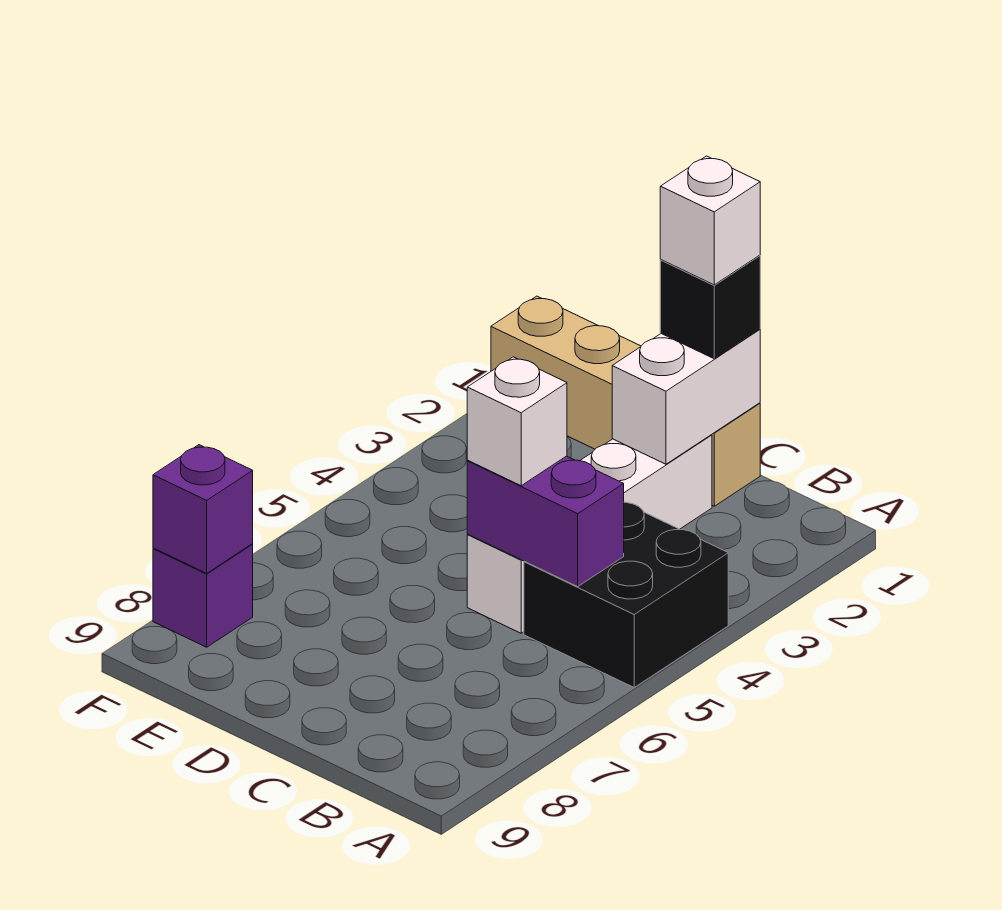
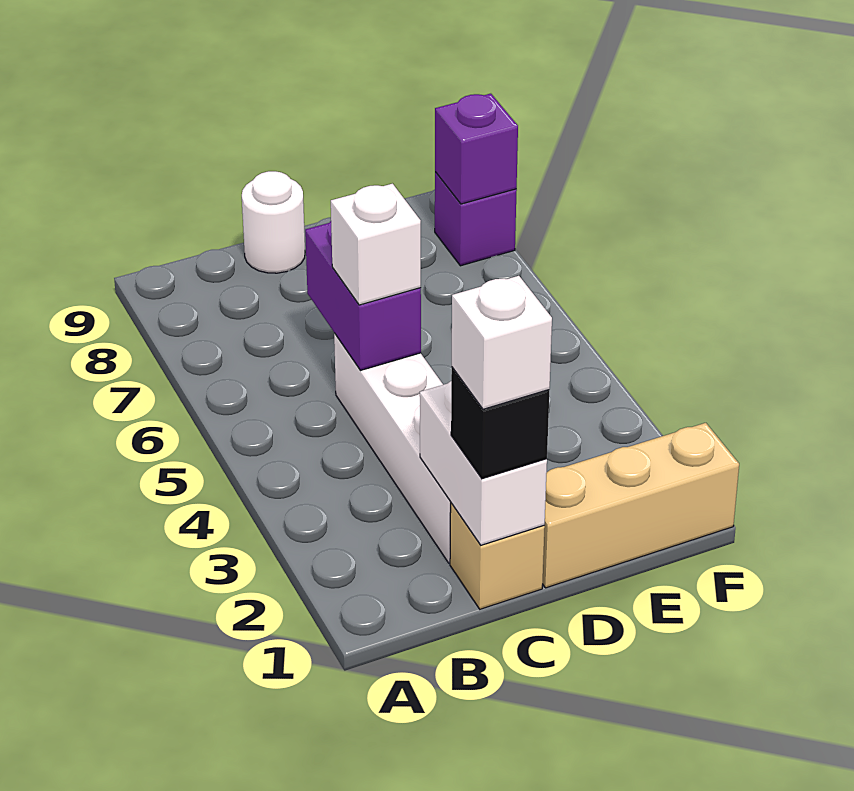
black brick A4:B5 level 1 -> none
purple brick B5:C5 level 2 -> purple brick C5:C6 level 2
none -> white round brick C9 level 1

